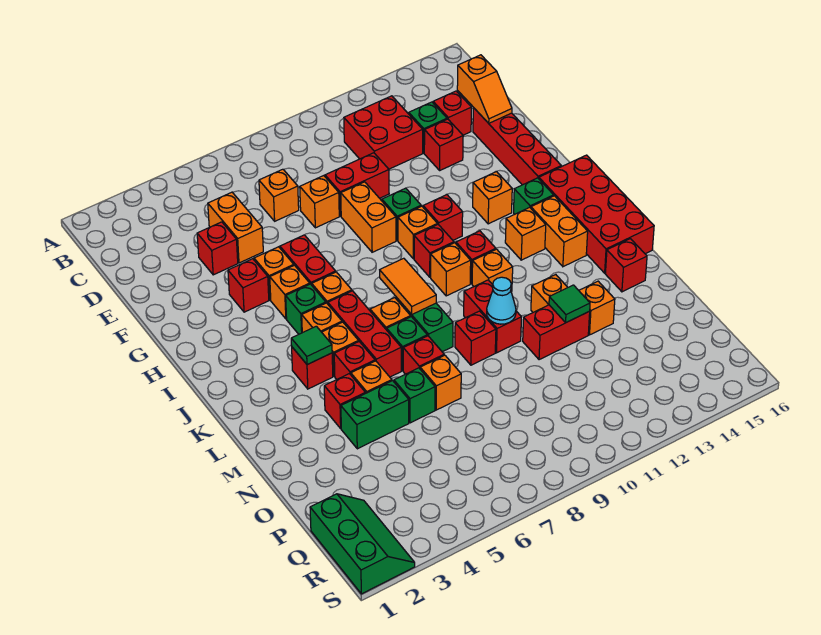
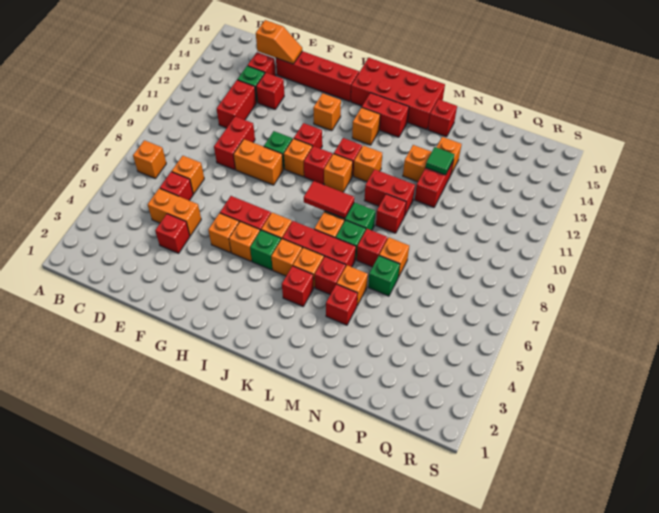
red brick C11:D12 level 1 -> red brick D11:D12 level 1
orange brick E8 level 1 -> orange brick B7 level 1
red brick G4 level 1 -> red brick D6 level 1
green brick I14 level 1 -> none
orange tile J8:K8 level 2 -> red tile J8:K8 level 2
orange brick J14:K14 level 1 -> red brick J14:K14 level 1
green tile K4 level 2 -> none
cyan cone M10 level 2 -> none
green brick N4:N5 level 1 -> none
green slope Q1:S2 level 1 top 1 -> none

